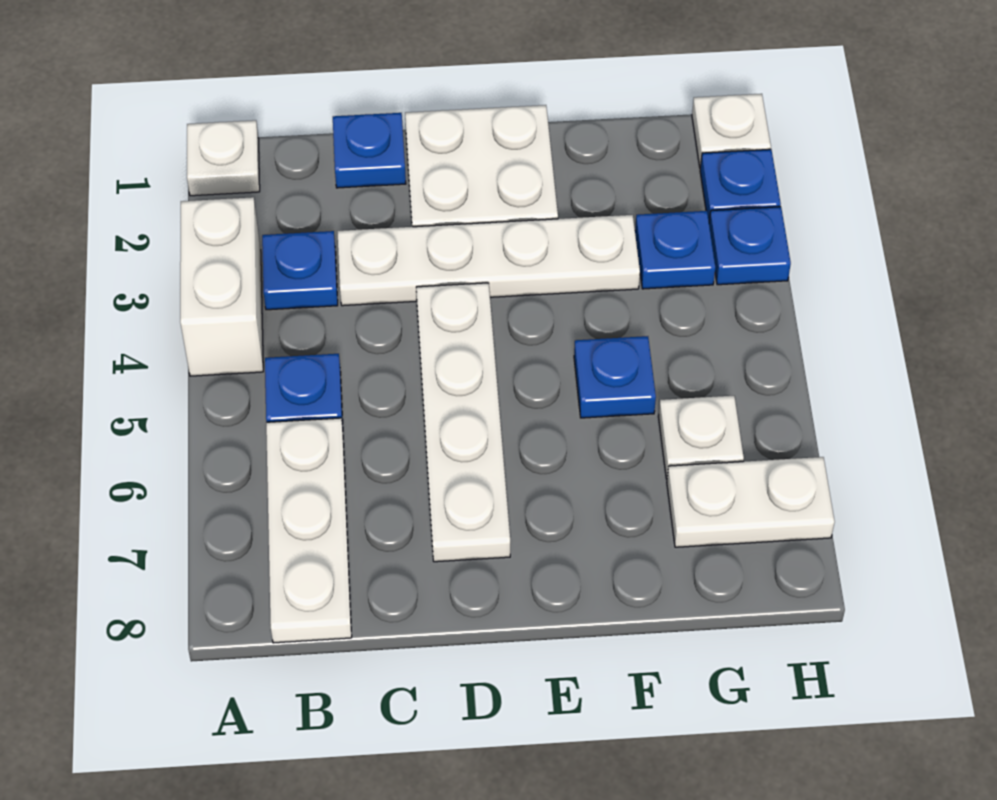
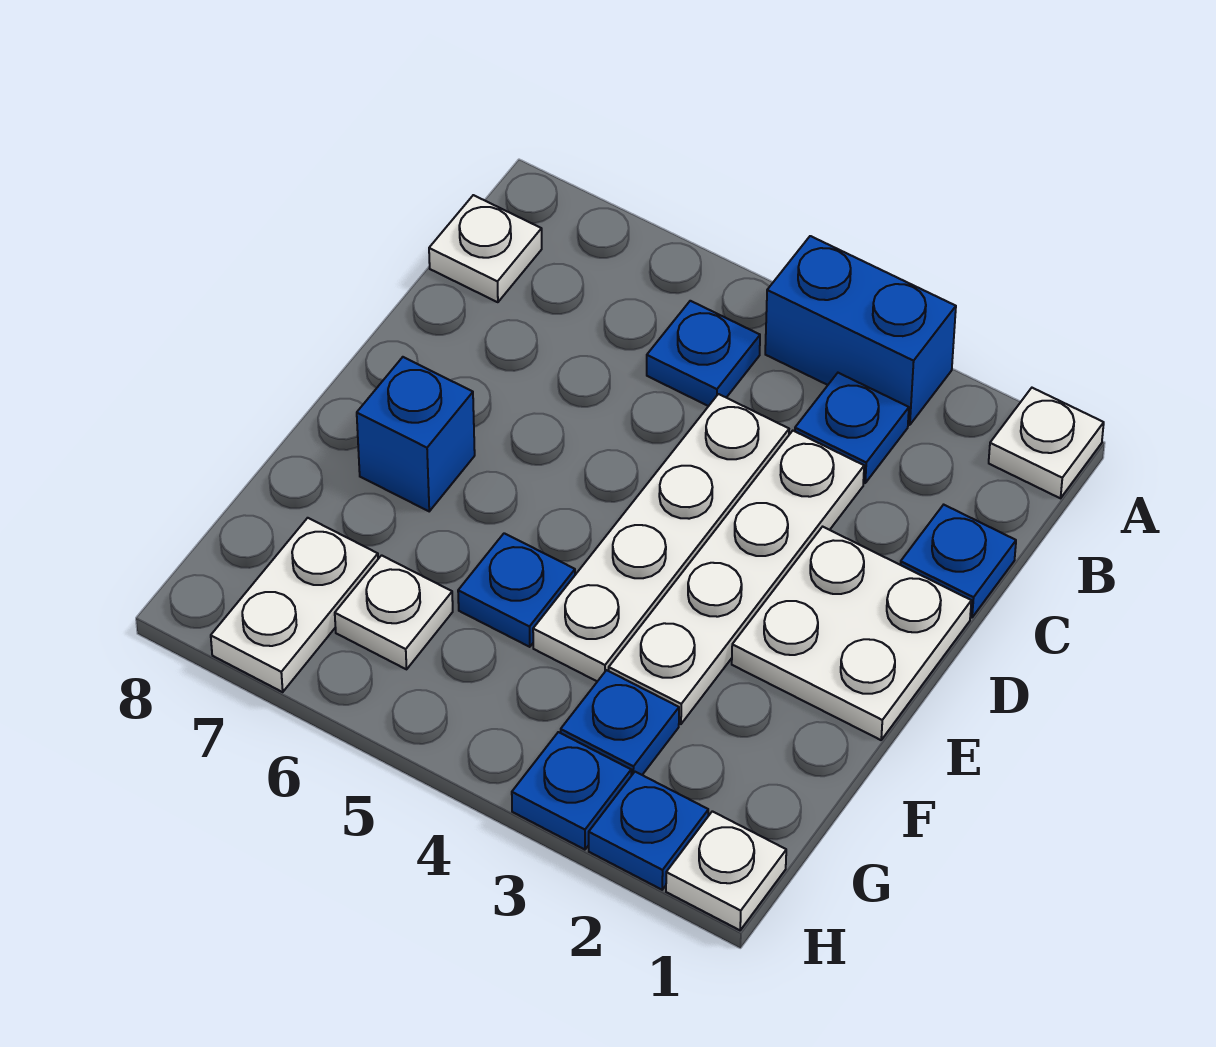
white brick A3:A4 level 1 -> blue brick A3:A4 level 1
white plate B6:B8 level 1 -> white plate B8 level 1
white plate D4:D7 level 1 -> white plate C4:F4 level 1
none -> blue brick E7 level 1

